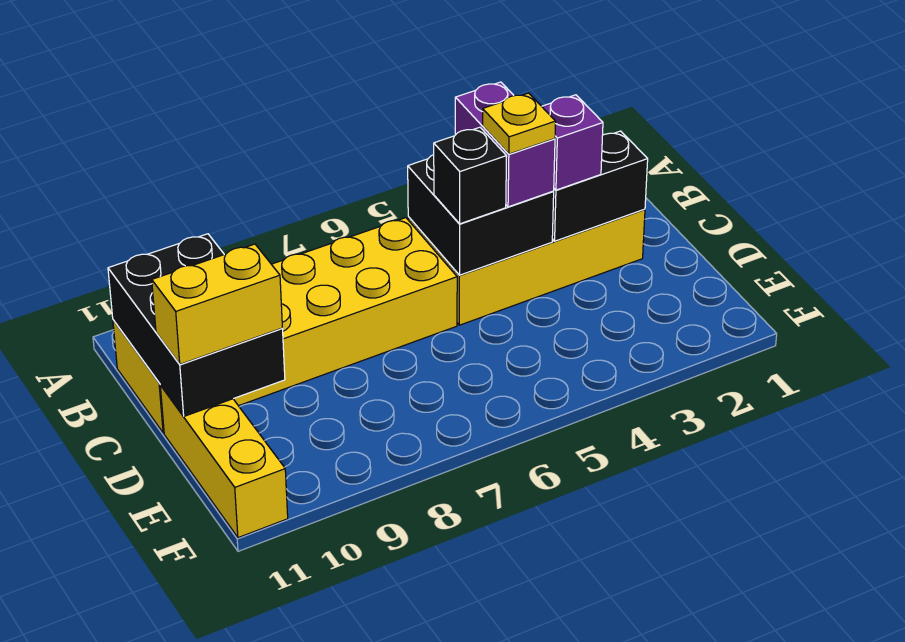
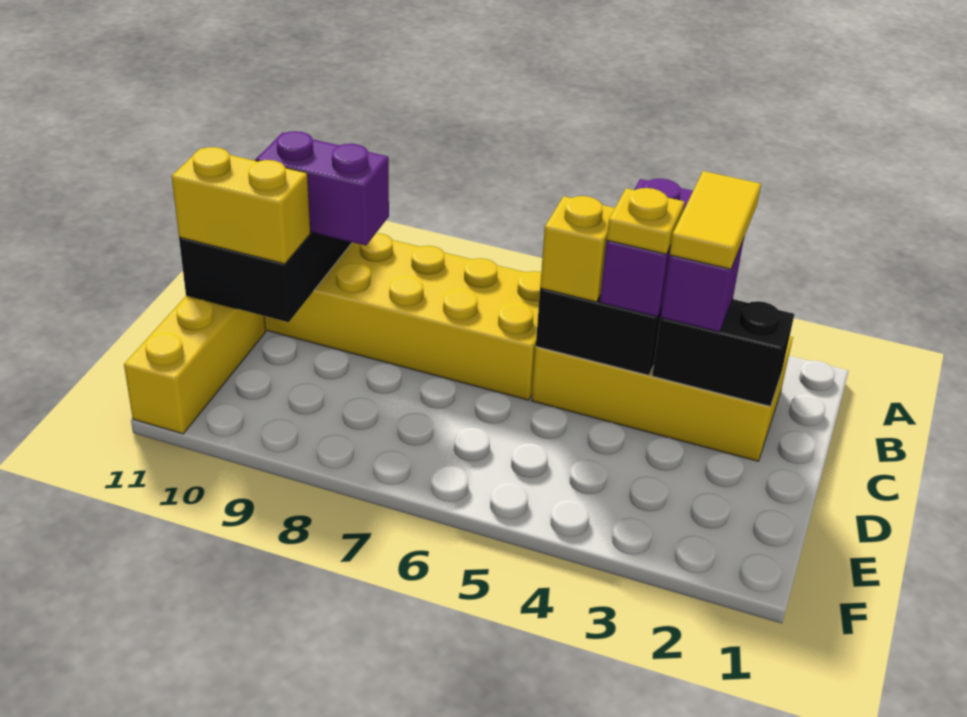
none -> yellow tile B3:C3 level 4
black brick C5 level 3 -> yellow brick C5 level 3
none -> purple brick C9:C10 level 3

